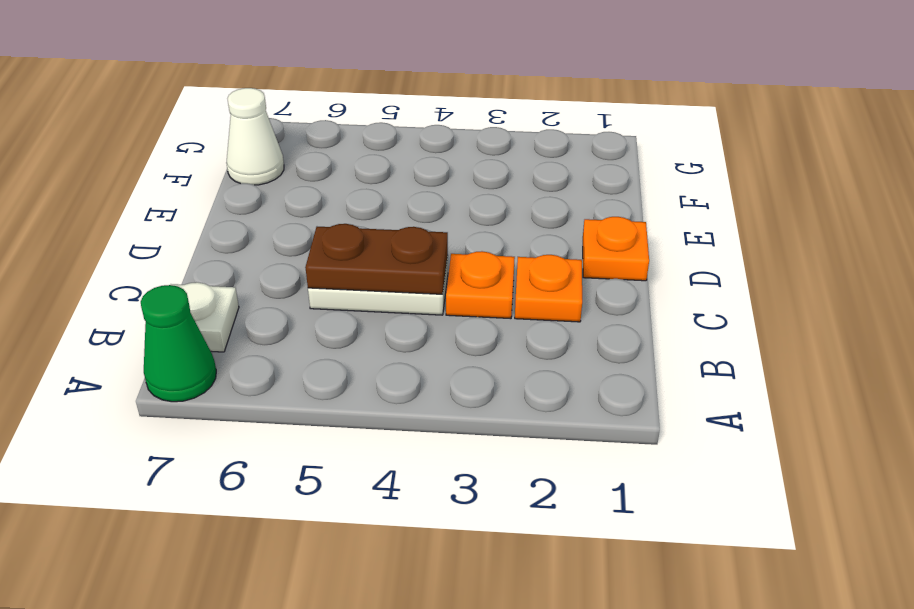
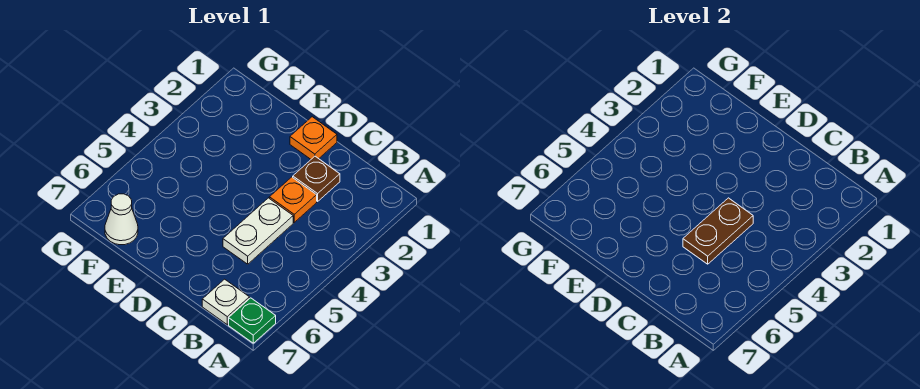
green cone A7 level 1 -> green plate A7 level 1
orange plate C2 level 1 -> brown plate C2 level 1

